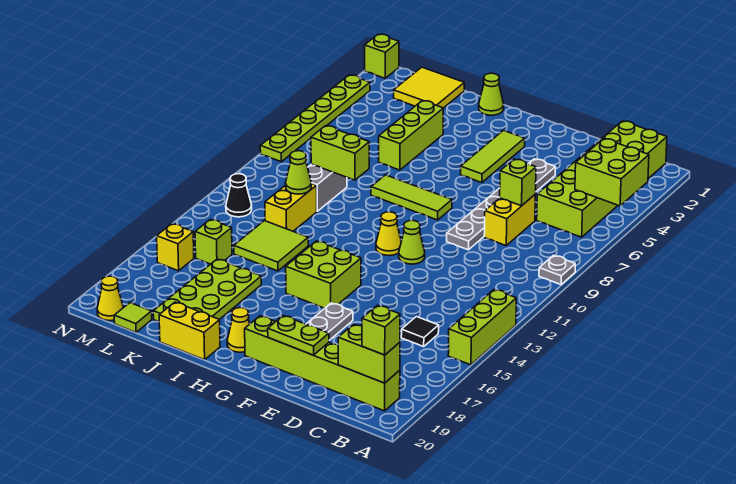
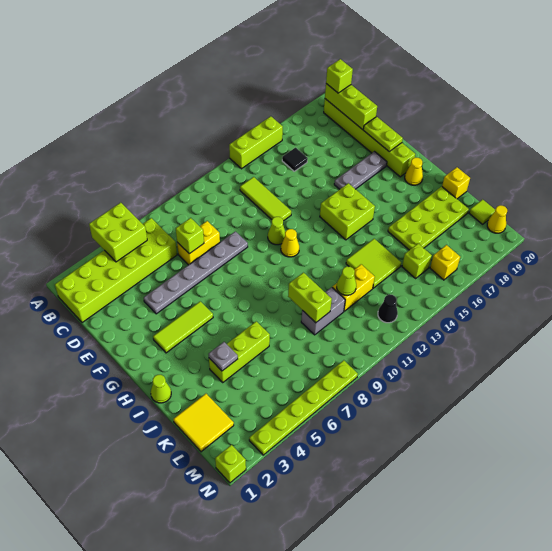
grey plate A9 level 1 -> grey plate J4 level 2
lime brick B19:C19 level 2 -> lime brick B19:D19 level 2
lime tile G8:I8 level 1 -> lime tile C12:E12 level 1
yellow brick I20:J20 level 1 -> yellow brick J20 level 1

